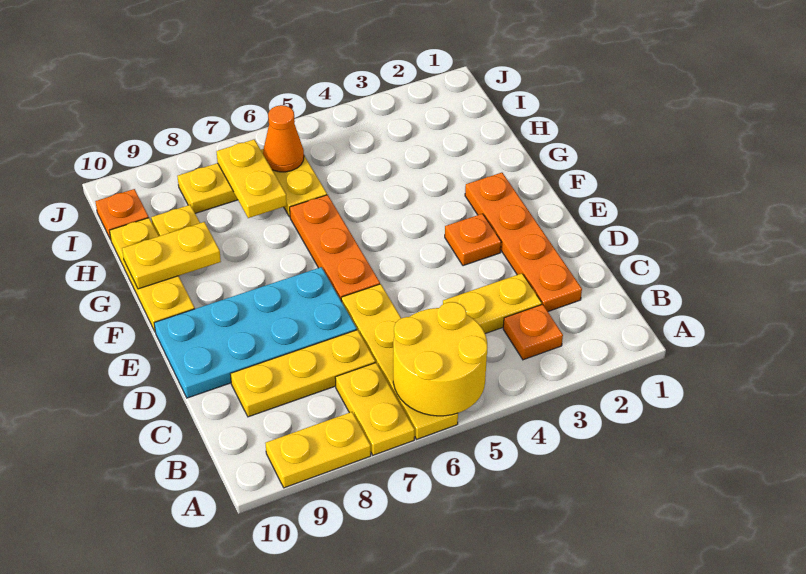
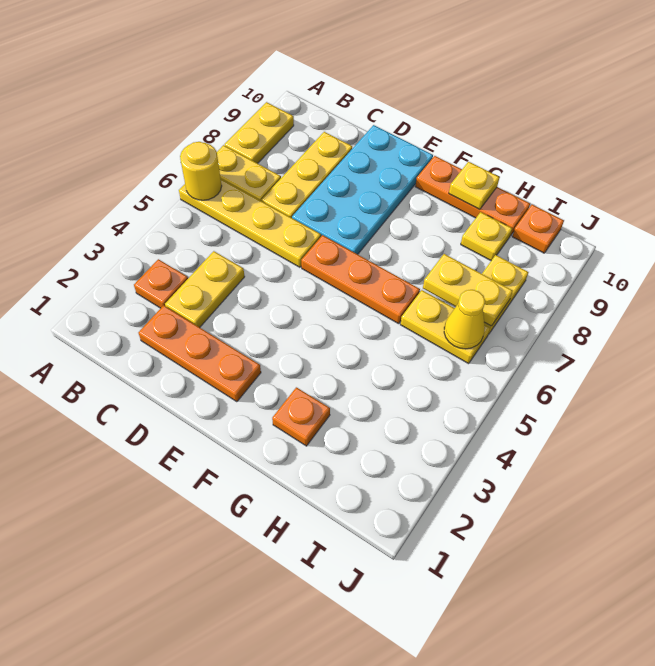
yellow round brick A5:B6 level 2 -> yellow round brick A6 level 2
orange plate C2:F2 level 1 -> orange plate C2:E2 level 1
orange plate E3 level 1 -> orange plate G2 level 1
yellow plate F10:H10 level 1 -> orange plate F10:H10 level 1
yellow plate G9:G10 level 2 -> yellow plate G10 level 2
orange cone I6 level 2 -> yellow cone I6 level 2

